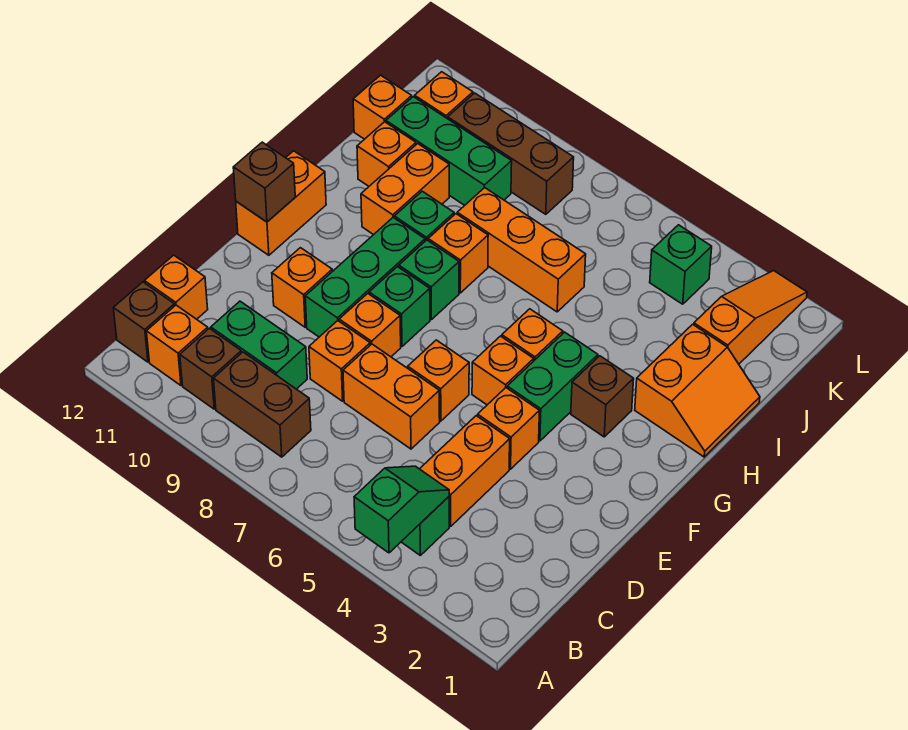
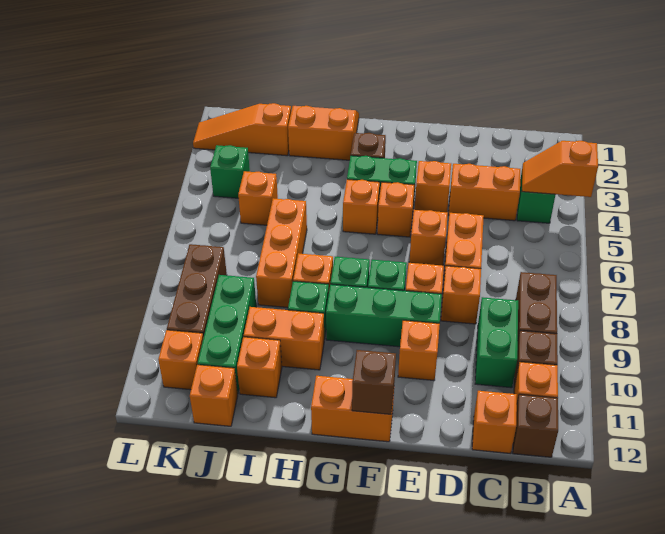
green slope A4:B4 level 2 top A -> orange slope A4:B4 level 2 top A
none -> orange brick J5 level 1

